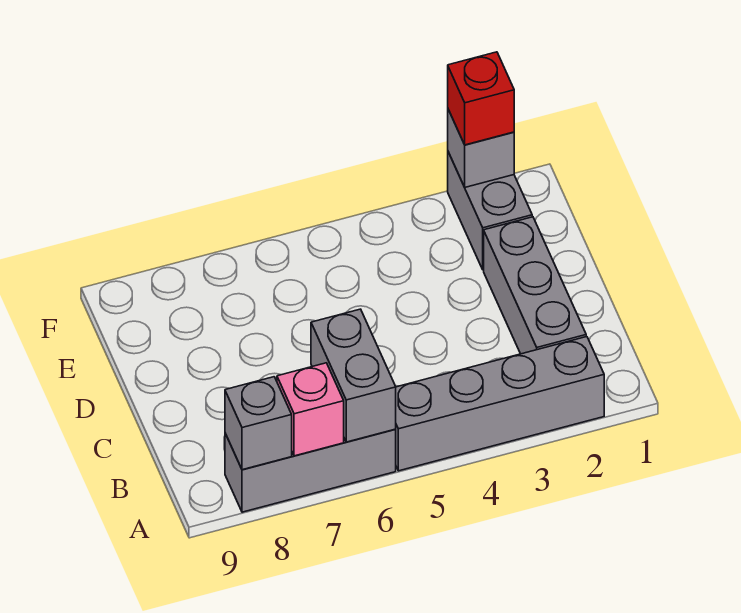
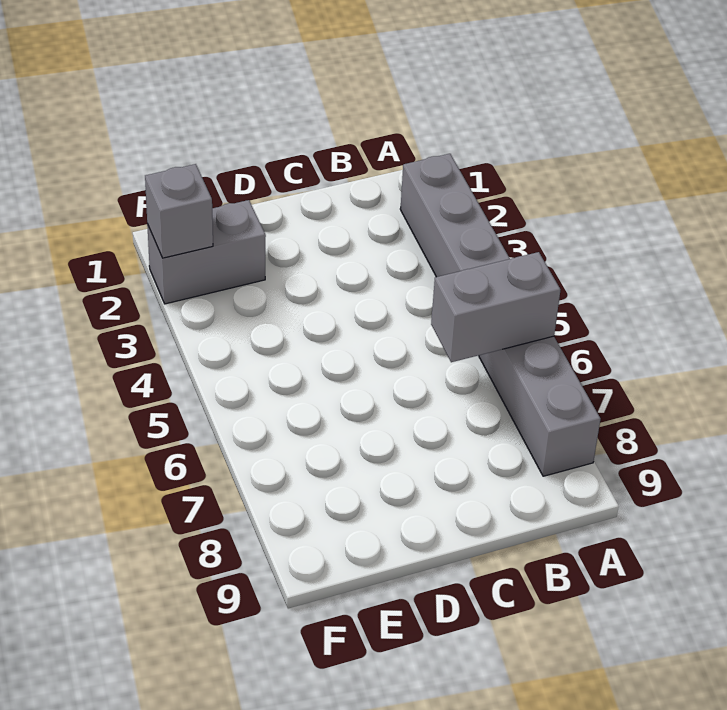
pink brick A7 level 2 -> none
grey brick A8 level 2 -> none
grey brick B2:D2 level 1 -> none
red brick F2 level 3 -> none

